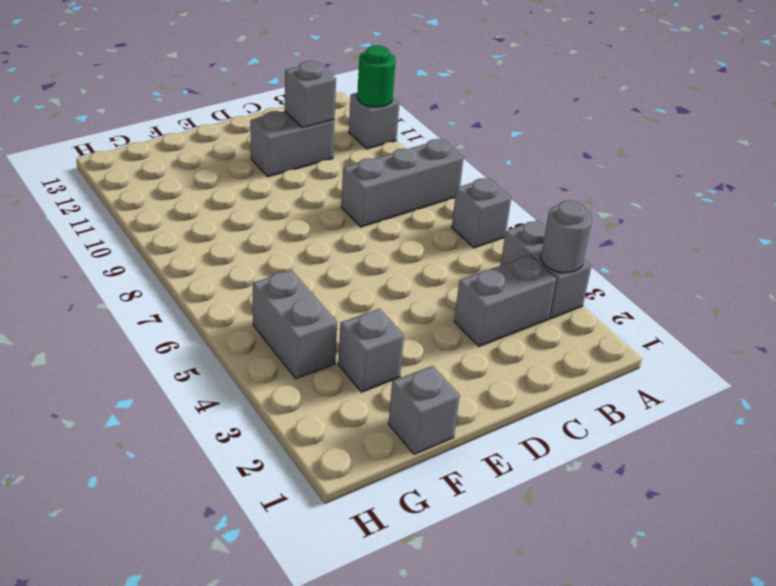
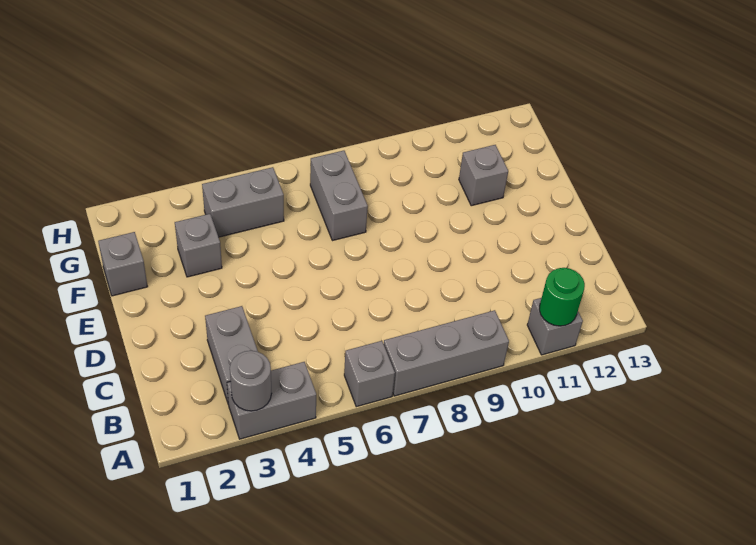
grey brick A8:C8 level 1 -> grey brick A7:A9 level 1
grey brick C11:D11 level 1 -> grey brick F7:G7 level 1
grey brick C11 level 2 -> grey brick F11 level 1

